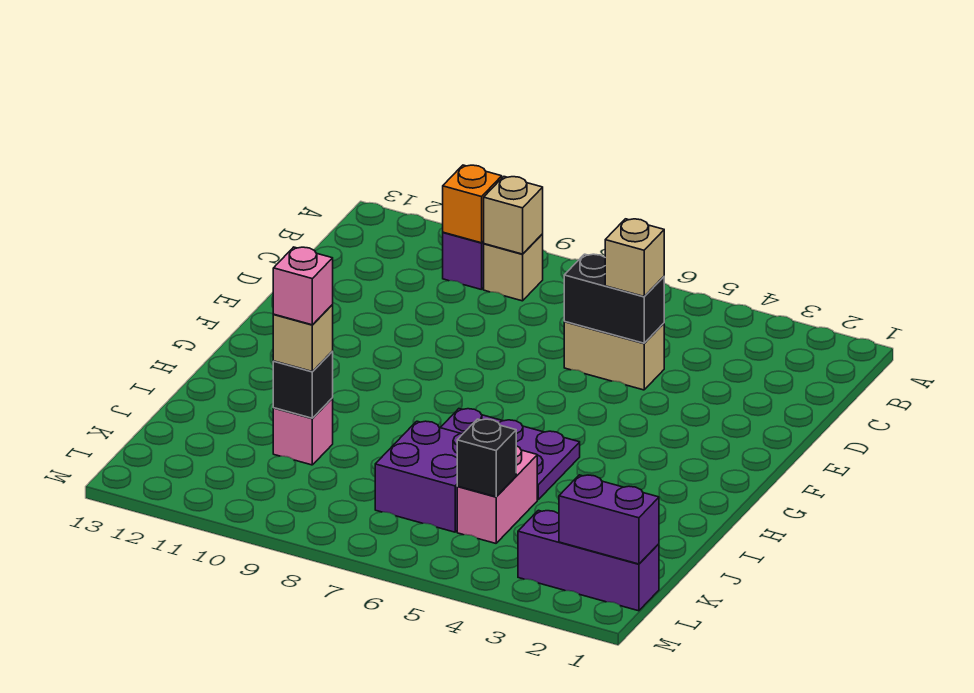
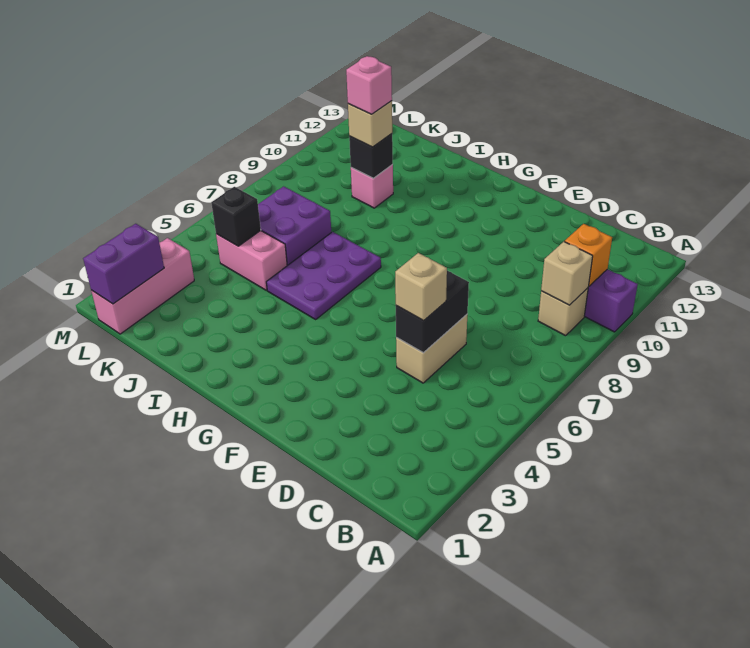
purple brick L1:L3 level 1 -> pink brick L1:L3 level 1

